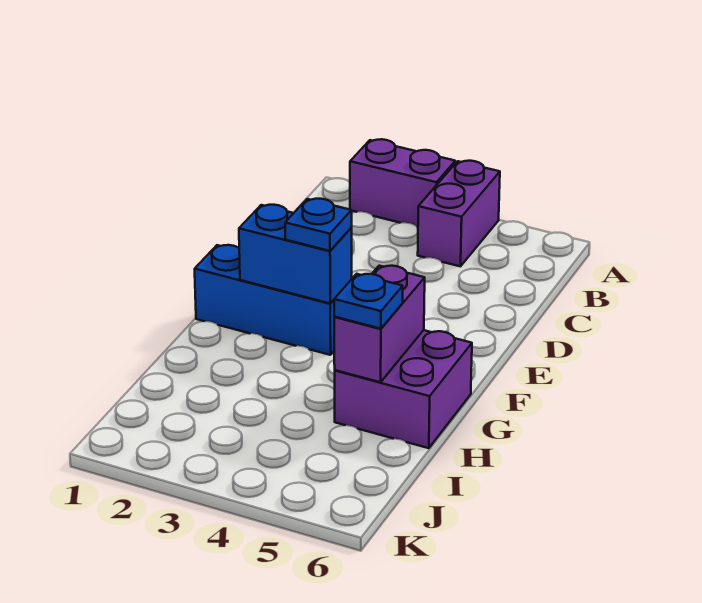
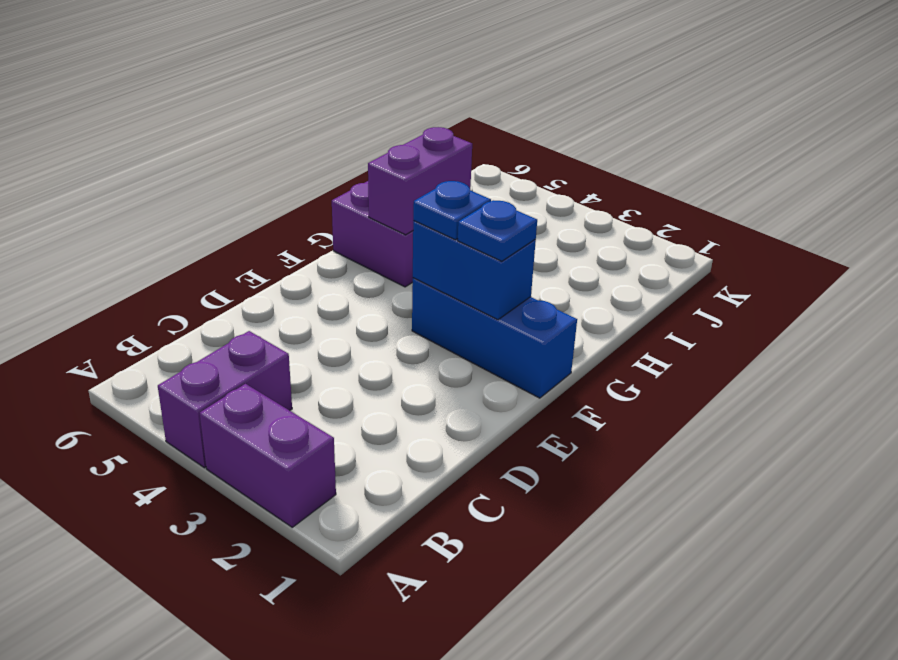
blue plate H5 level 3 -> blue plate F2 level 3

